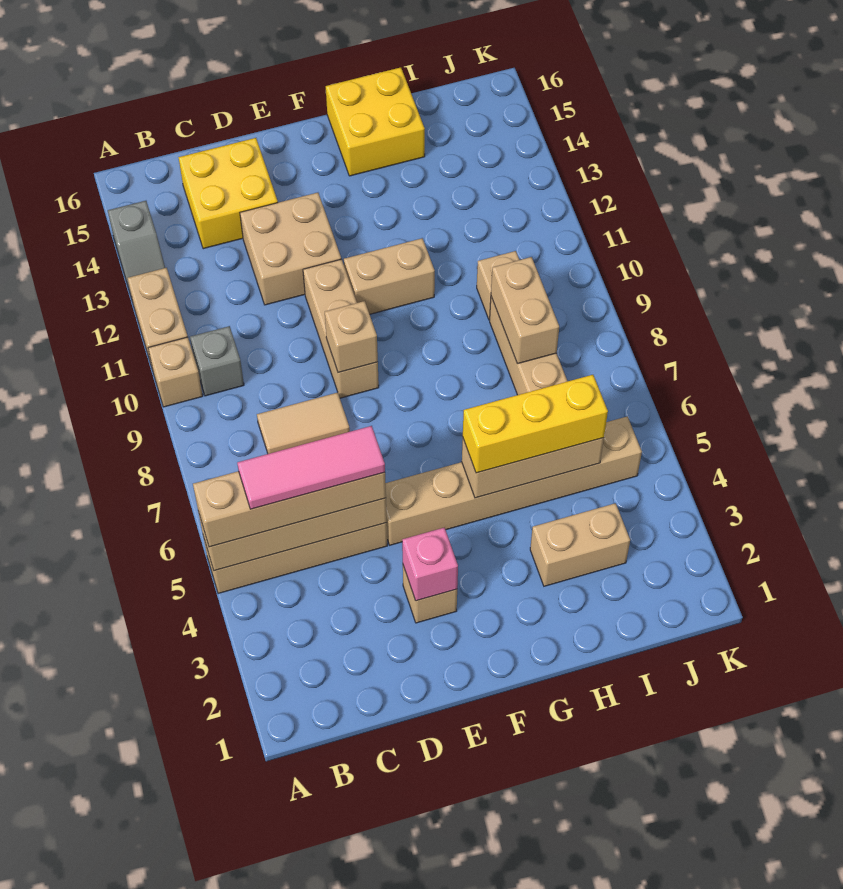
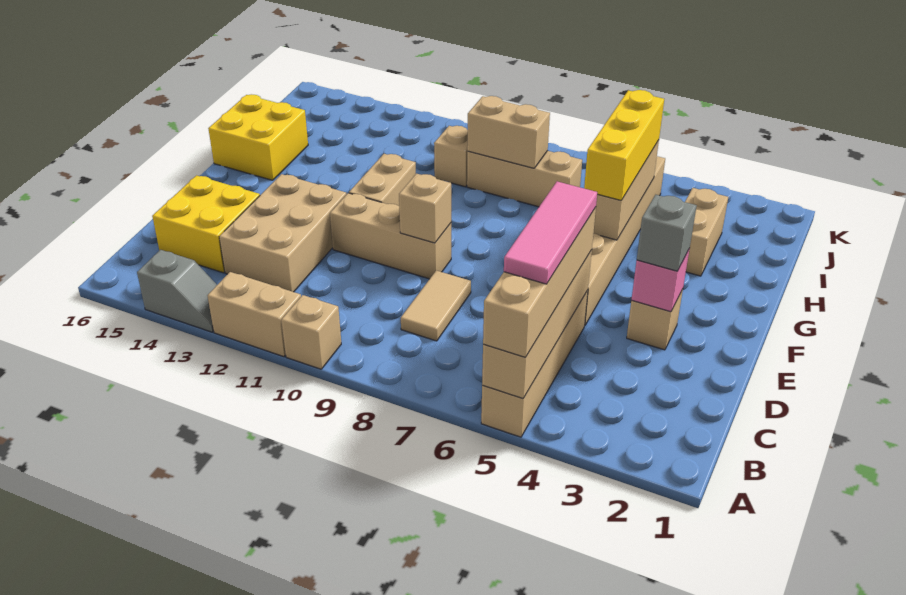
grey brick B10 level 1 -> grey brick E3 level 3
tan brick D12:E13 level 1 -> tan brick C12:E13 level 1

